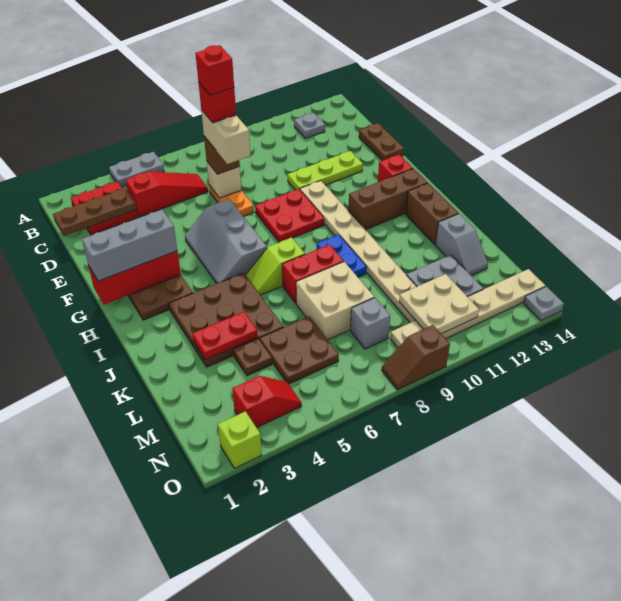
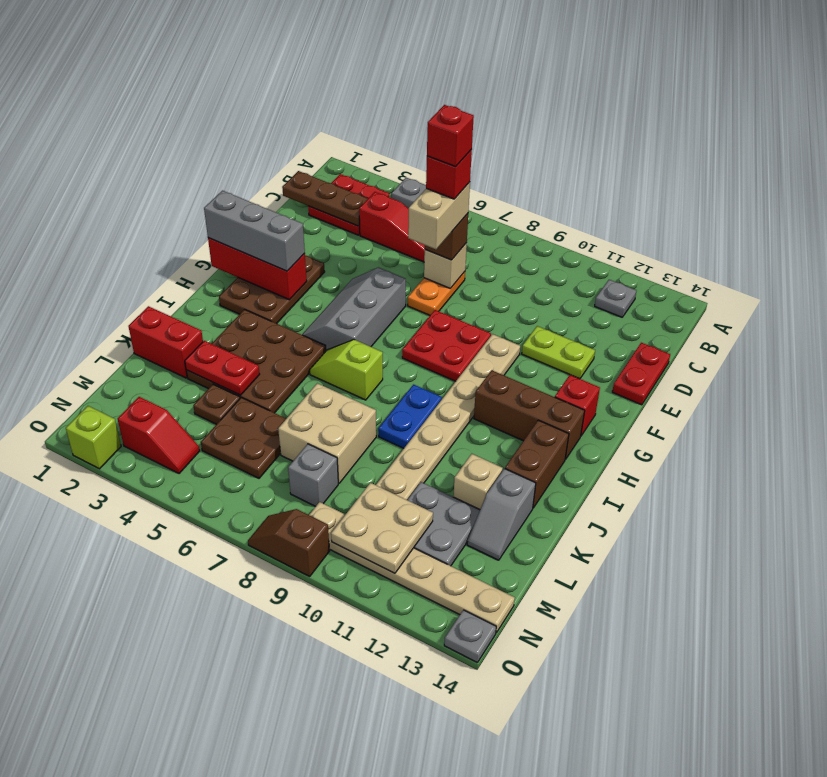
brown plate D14:E14 level 1 -> red plate D14:E14 level 1
lime plate E10:E12 level 1 -> lime plate E11:E12 level 1
red brick J7:J8 level 1 -> red brick K1:K2 level 1
none -> tan brick K12 level 1

